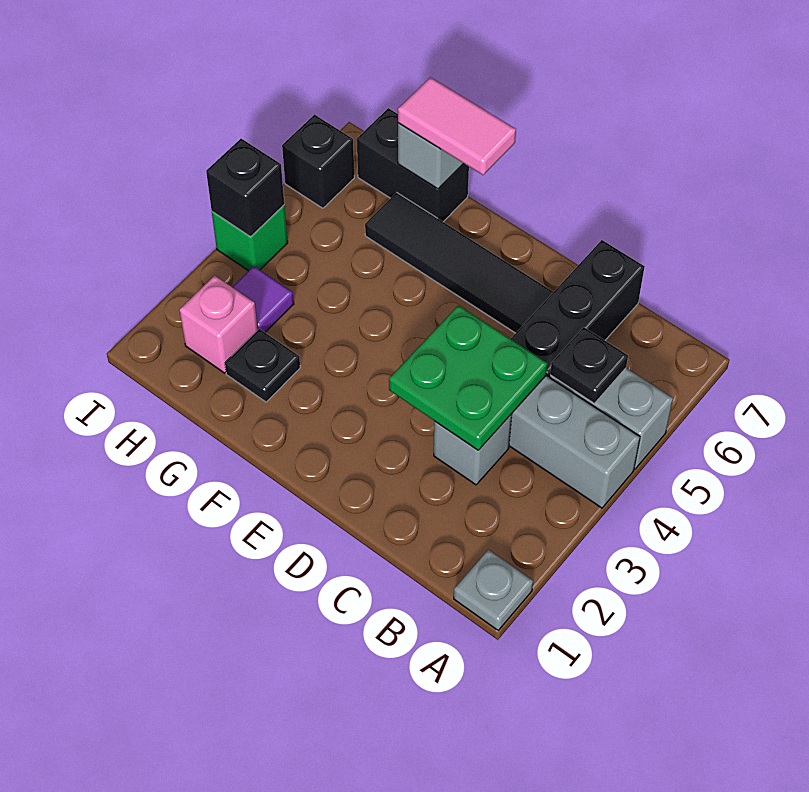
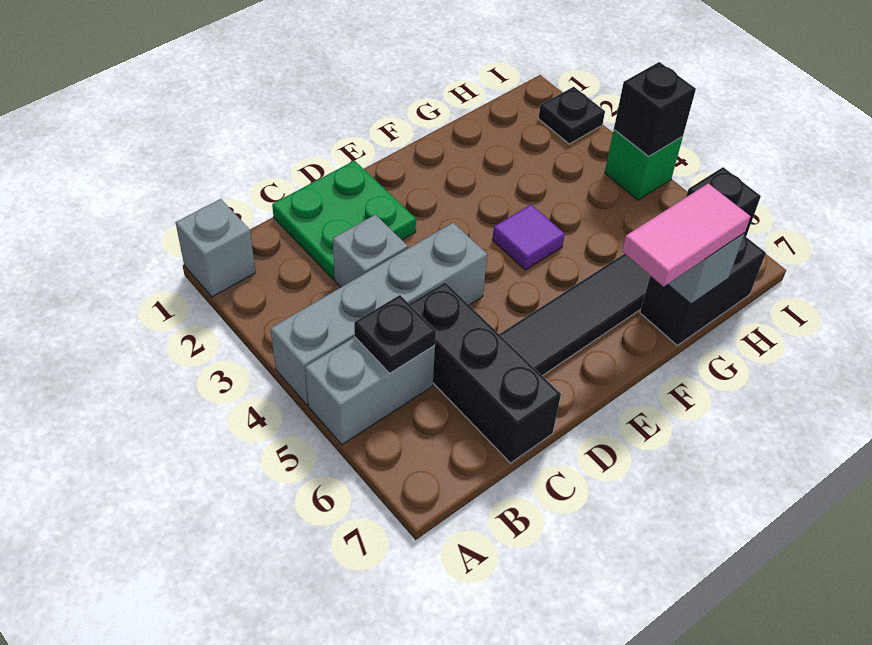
grey plate A1 level 1 -> grey brick A1 level 1
green plate C3:D4 level 2 -> green plate C1:D2 level 1
black plate G2 level 1 -> black plate I2 level 1
pink brick H2 level 1 -> none
purple tile H3 level 1 -> purple tile F4 level 1

